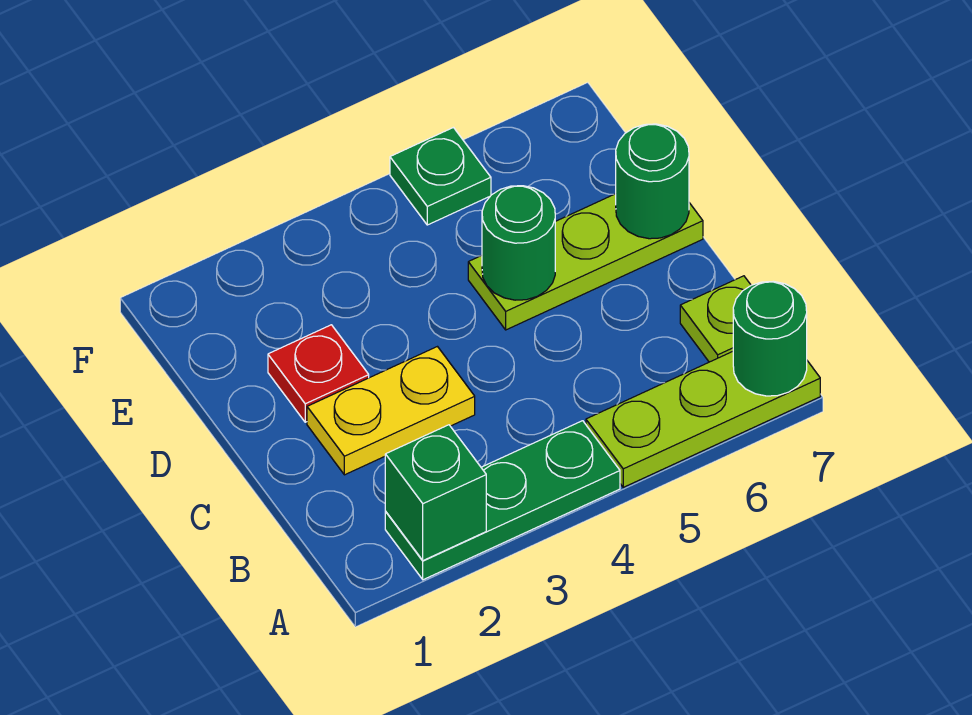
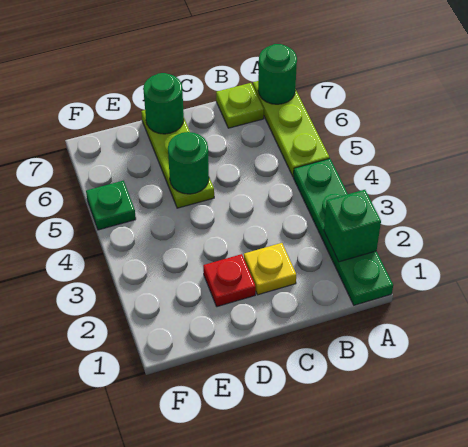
green plate A2:A4 level 1 -> green plate A1:A4 level 1
yellow plate C2:C3 level 1 -> yellow plate C2 level 1

